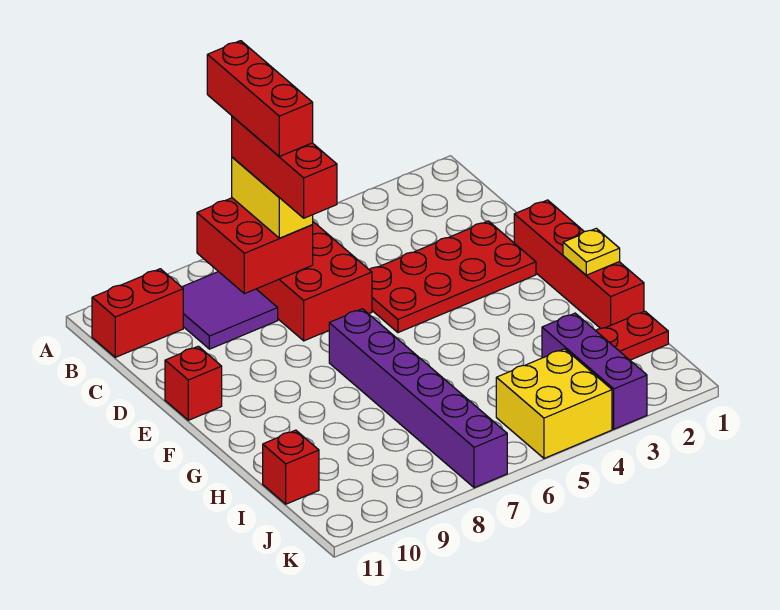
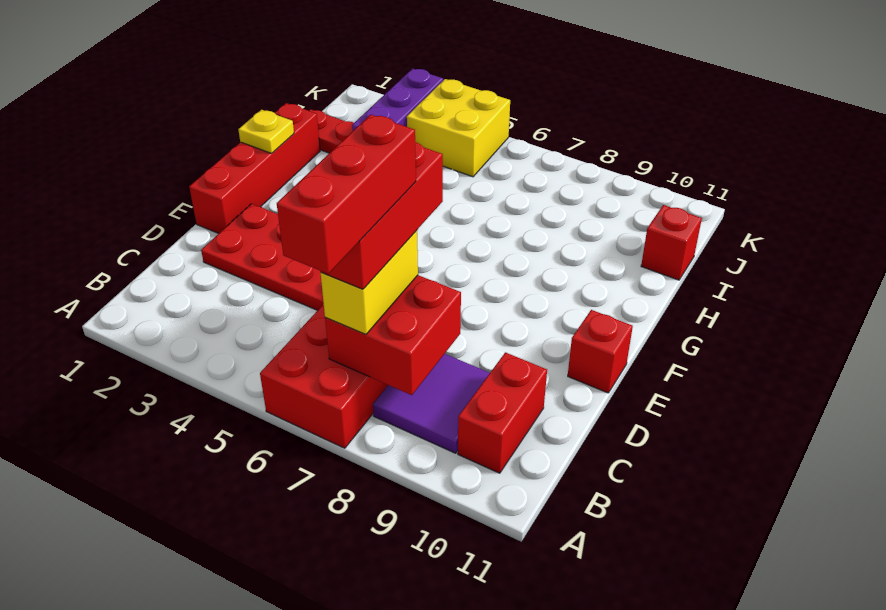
red brick B10:B11 level 1 -> red brick B10:C10 level 1
purple brick F7:K7 level 1 -> none

